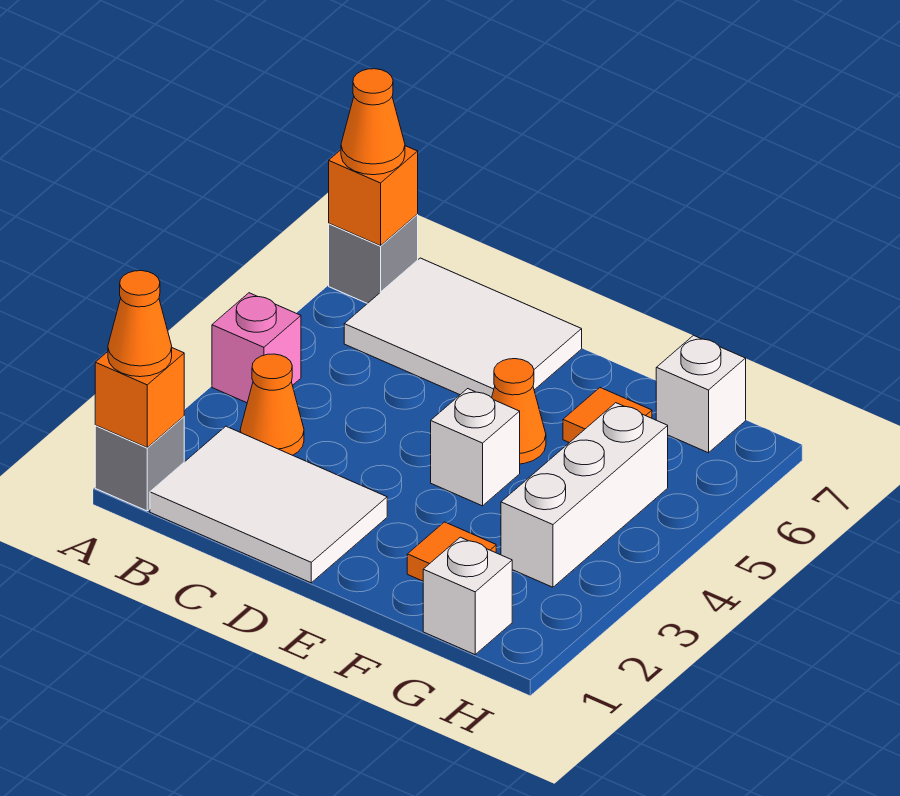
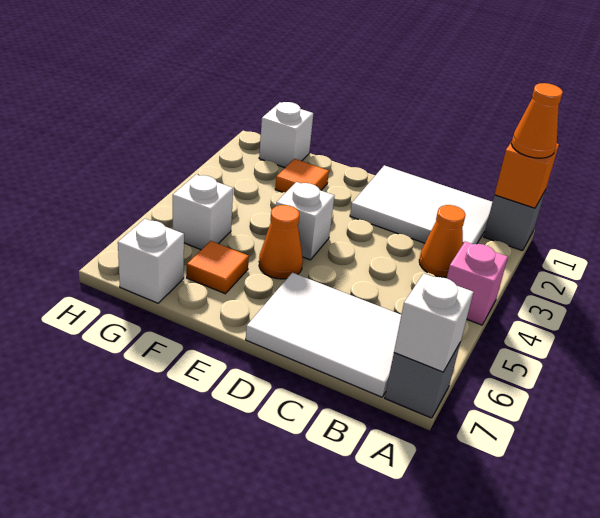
orange brick A7 level 2 -> white brick A7 level 2
orange cone A7 level 3 -> none
white brick G3:G5 level 1 -> white brick G5 level 1

